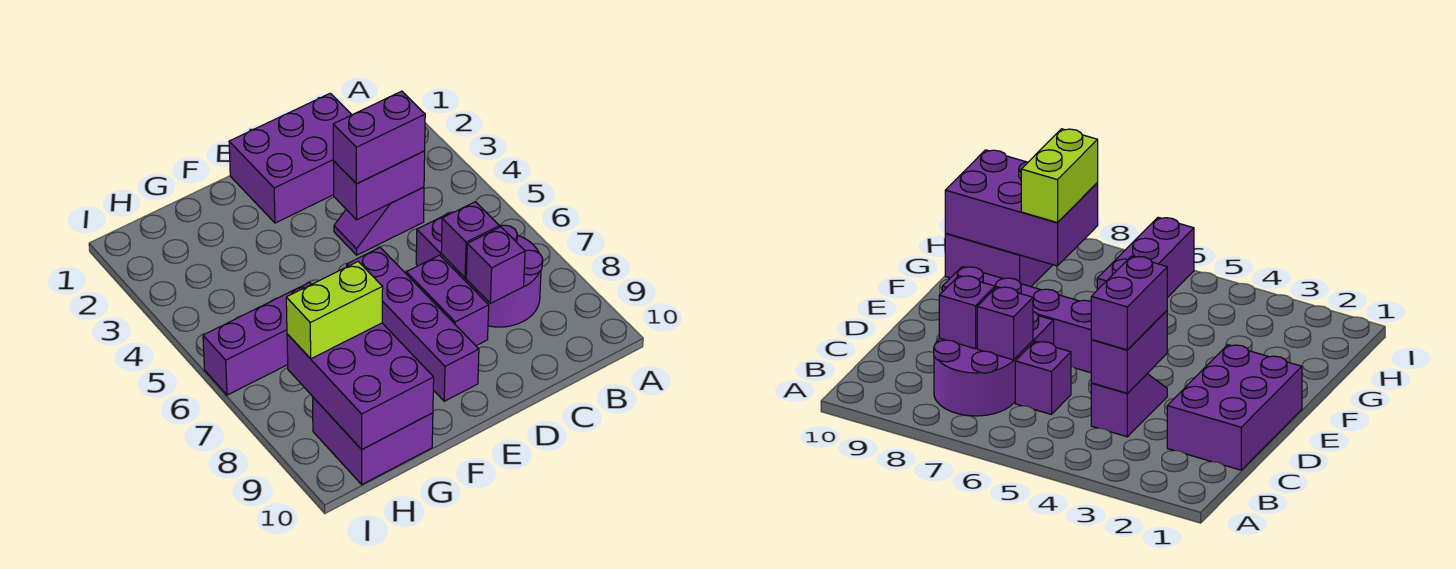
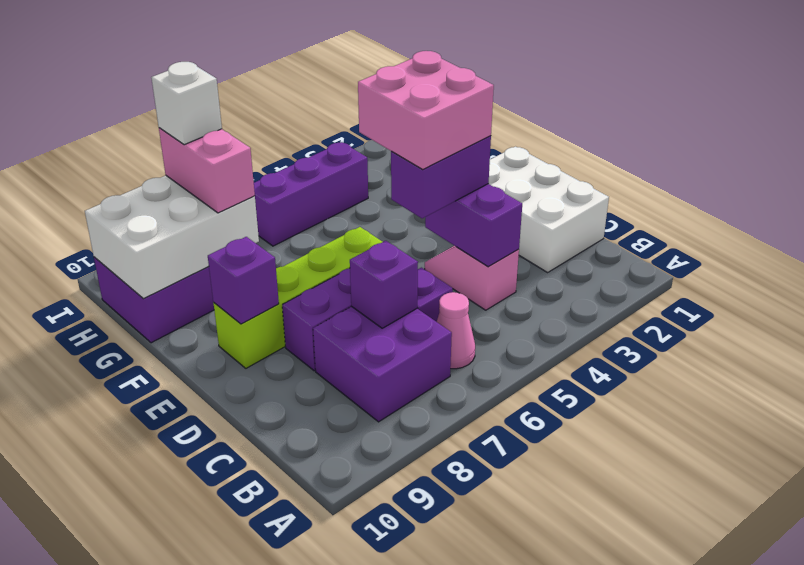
none -> pink cone B6 level 1
purple round brick B7:C8 level 1 -> purple brick B7:C8 level 1
purple brick C1:E2 level 1 -> white brick C1:E2 level 1
purple slope C4:D4 level 1 top C -> pink slope C4:D4 level 1 top C
purple brick C4:D4 level 3 -> purple brick D4:D5 level 3
purple brick C8 level 2 -> purple brick E9 level 2
none -> pink brick D4:E5 level 4
purple brick E6:E9 level 1 -> lime brick E6:E9 level 1
purple brick G6:I6 level 1 -> purple brick H4:H6 level 1
purple brick G8:H10 level 2 -> white brick G8:H10 level 2
lime brick G8:H8 level 3 -> pink brick G8:H8 level 3
none -> white brick H8 level 4

